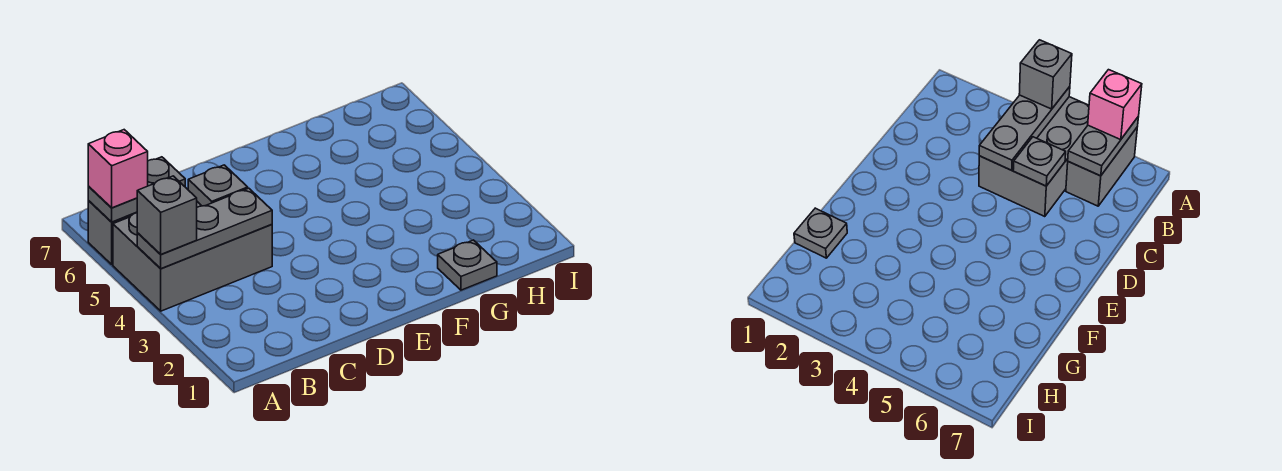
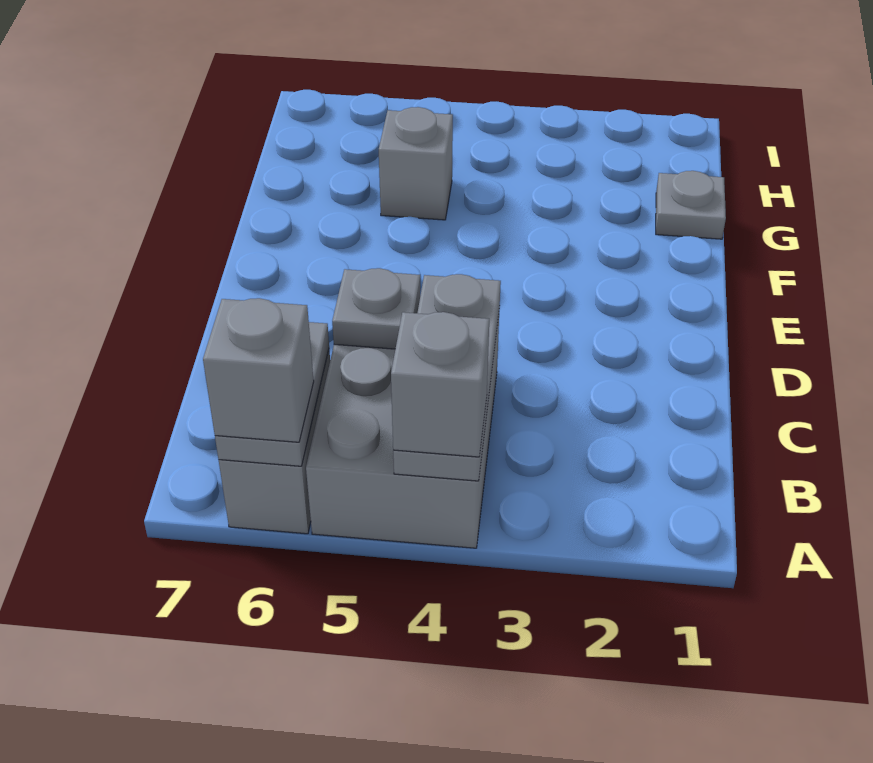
pink brick A6 level 3 -> grey brick A6 level 3
none -> grey brick G5 level 1

